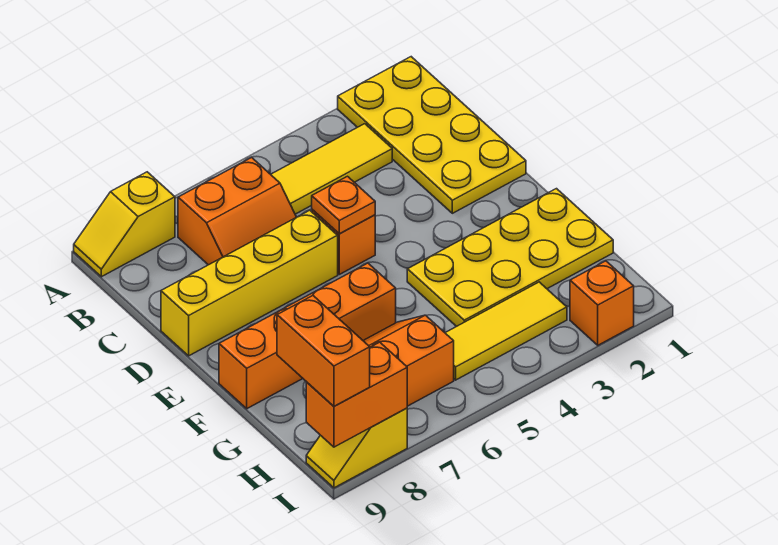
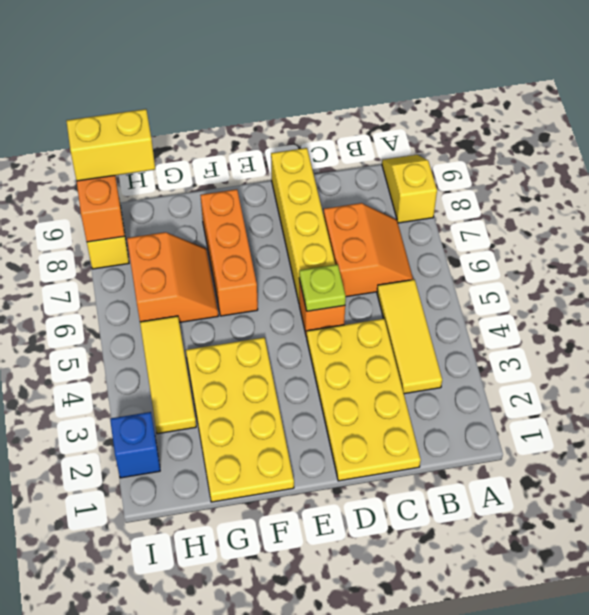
yellow plate A1:D2 level 1 -> yellow plate C1:D4 level 1
orange slope B6:C7 level 1 top B -> orange slope B6:C7 level 1 top C
orange plate D5 level 2 -> lime plate D5 level 2
orange brick F6:F9 level 1 -> orange brick F6:F8 level 1
orange brick H9:I9 level 3 -> yellow brick H9:I9 level 3
orange brick I2 level 1 -> blue brick I2 level 1

